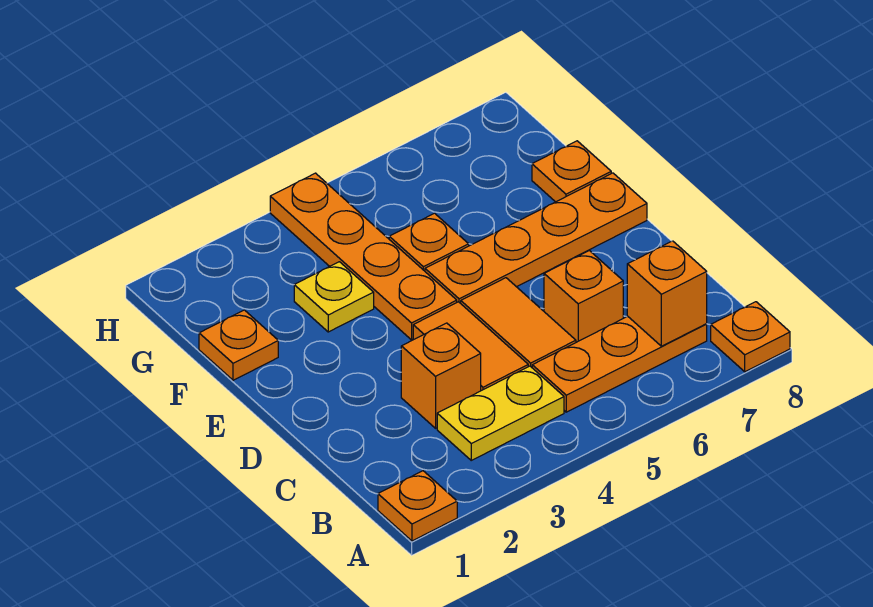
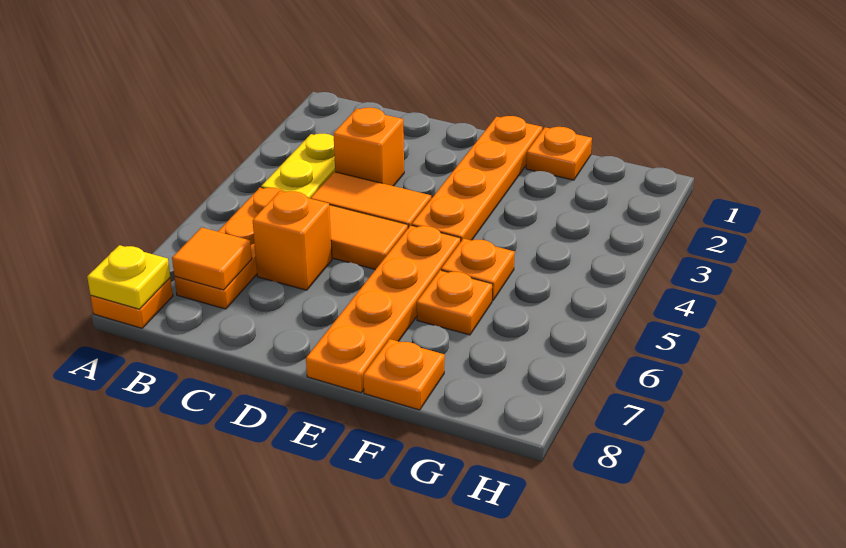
orange plate A1 level 1 -> orange plate F6 level 1
orange brick B7 level 2 -> orange tile B7 level 2
orange plate E4:H4 level 1 -> orange plate E1:E4 level 1
yellow plate F3 level 1 -> yellow plate A8 level 2

